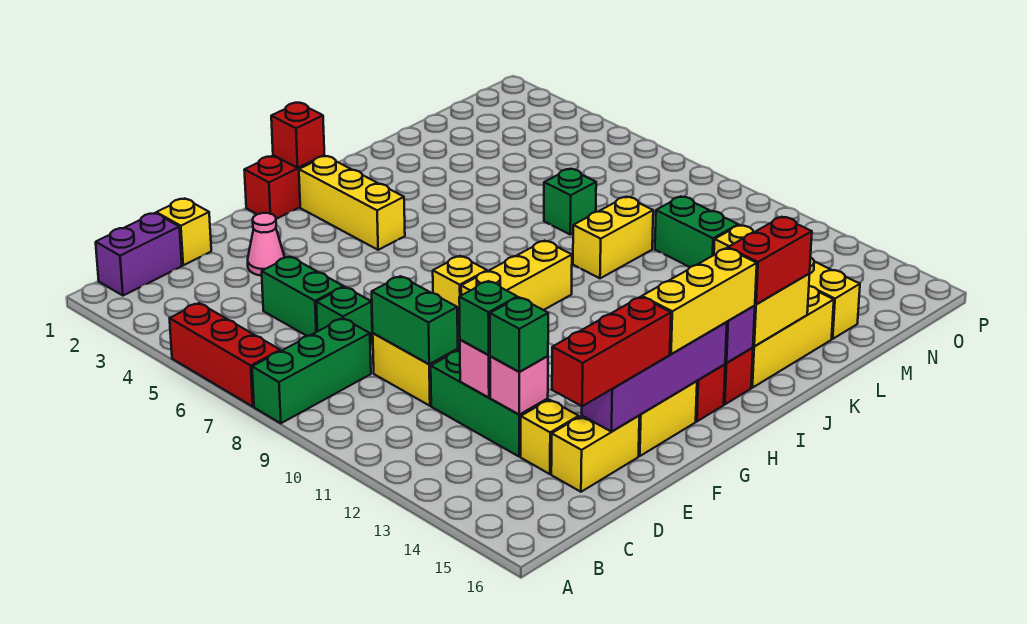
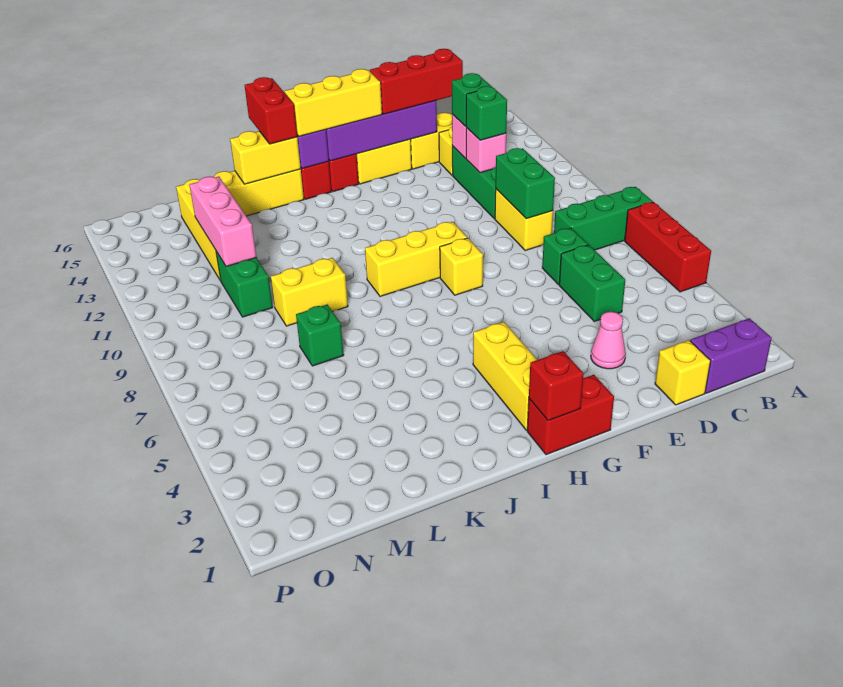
red brick J15:K15 level 3 -> red brick J15:J16 level 3
none -> pink brick M11:M13 level 2

